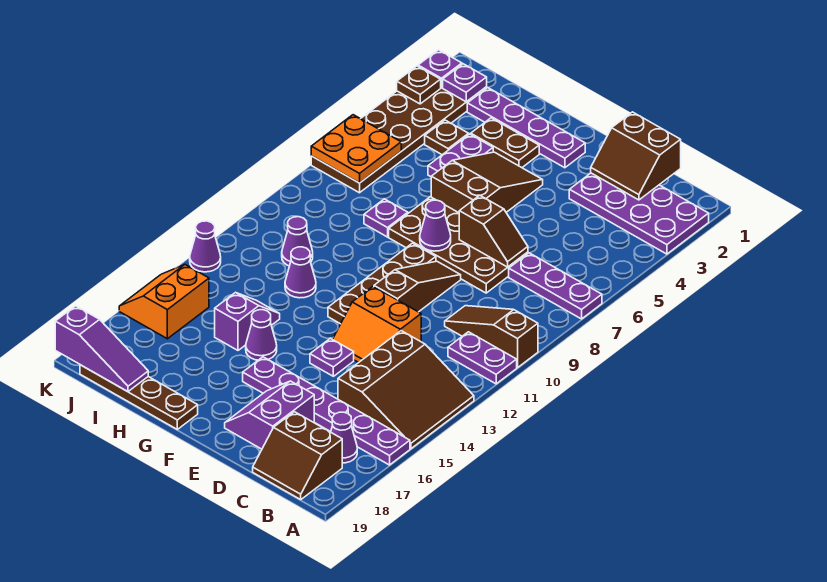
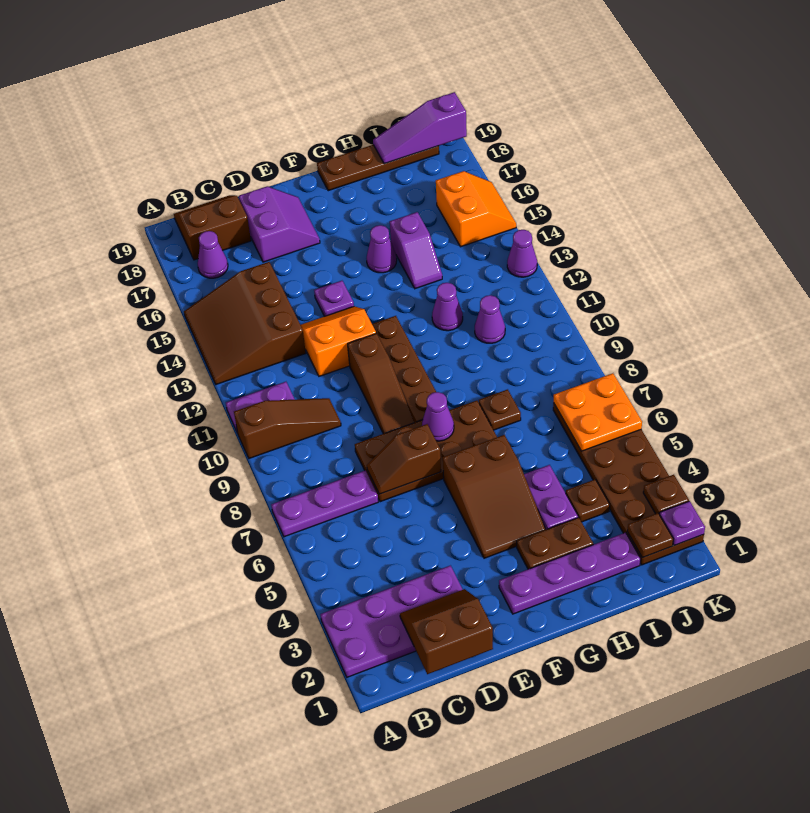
purple plate A16:F16 level 1 -> none
purple plate H8 level 1 -> brown plate H8 level 1
purple plate J2 level 2 -> brown plate J2 level 2

